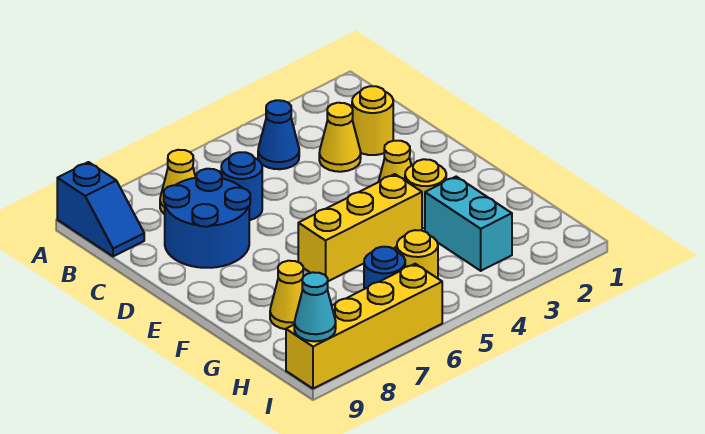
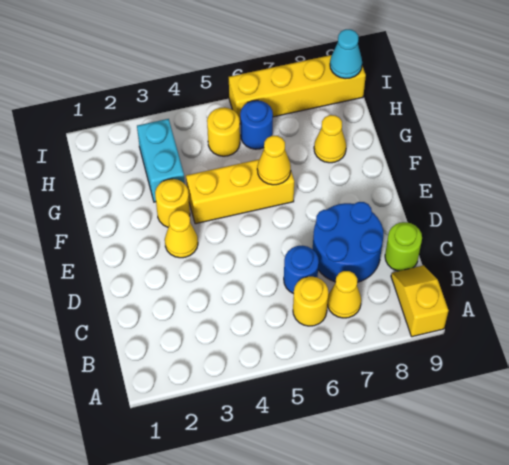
blue slope A9:B9 level 1 top A -> yellow slope A9:B9 level 1 top A
blue cone B4 level 1 -> none
yellow round brick C2 level 1 -> yellow round brick B6 level 1
yellow cone C3 level 1 -> yellow cone F6 level 2
none -> lime round brick C9 level 1

